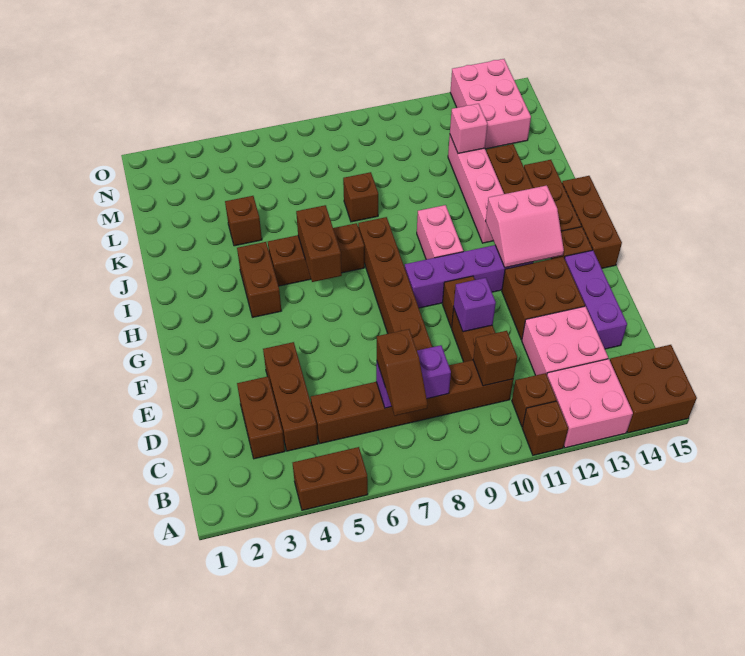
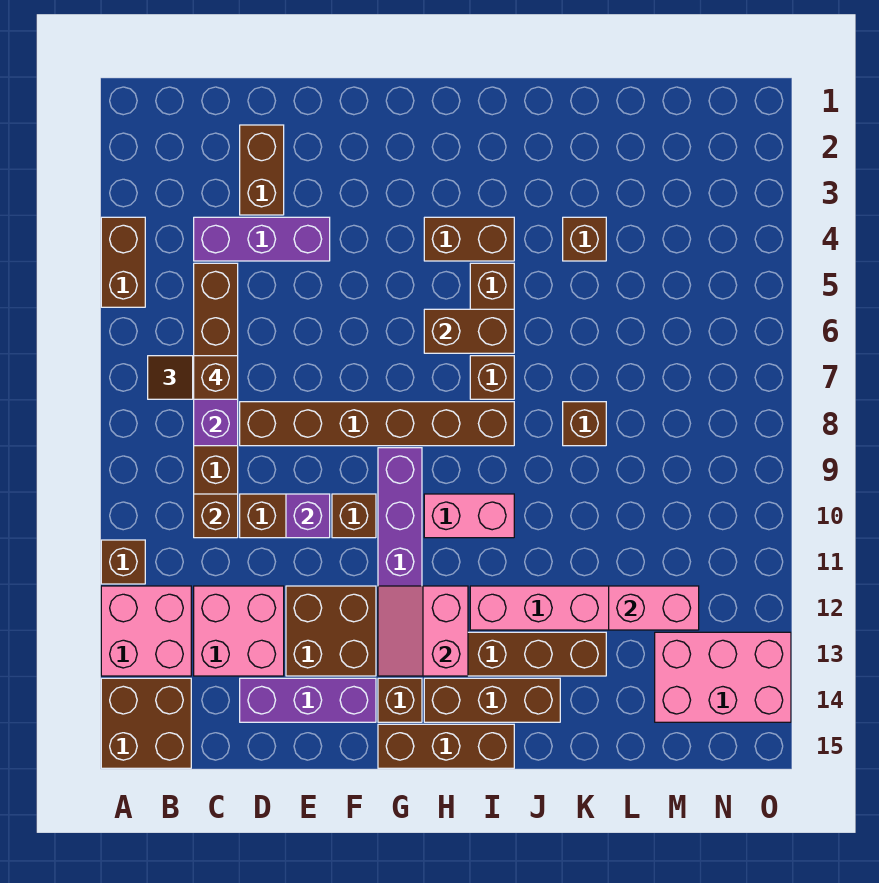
brown brick B11 level 1 -> brown brick C7 level 4
brown brick C3:D3 level 1 -> brown brick D2:D3 level 1
brown brick C4:E4 level 1 -> purple brick C4:E4 level 1
pink brick L12 level 2 -> pink brick L12:M12 level 2

